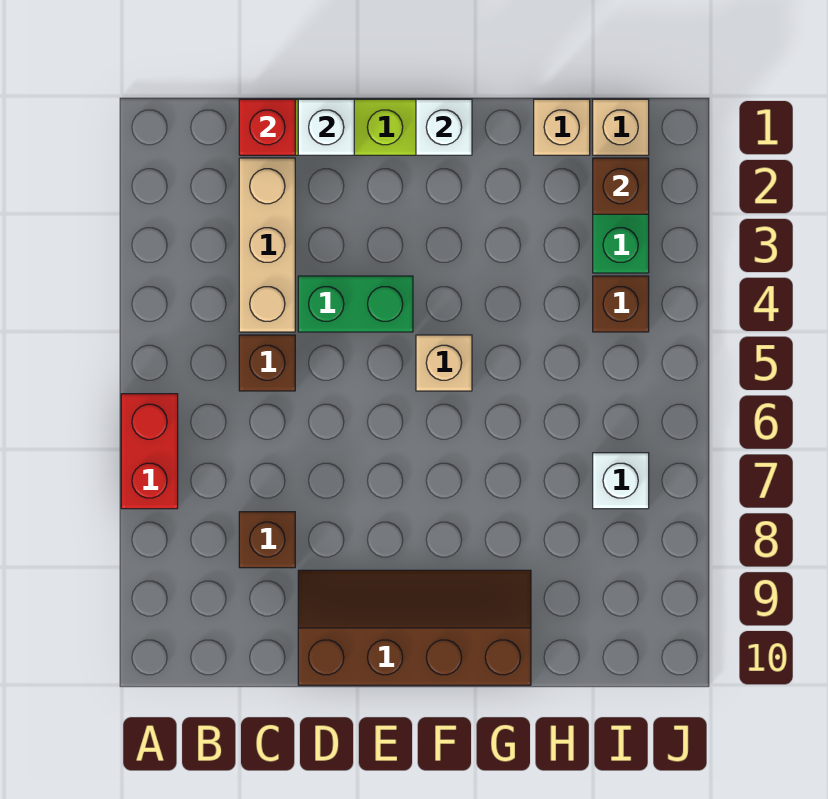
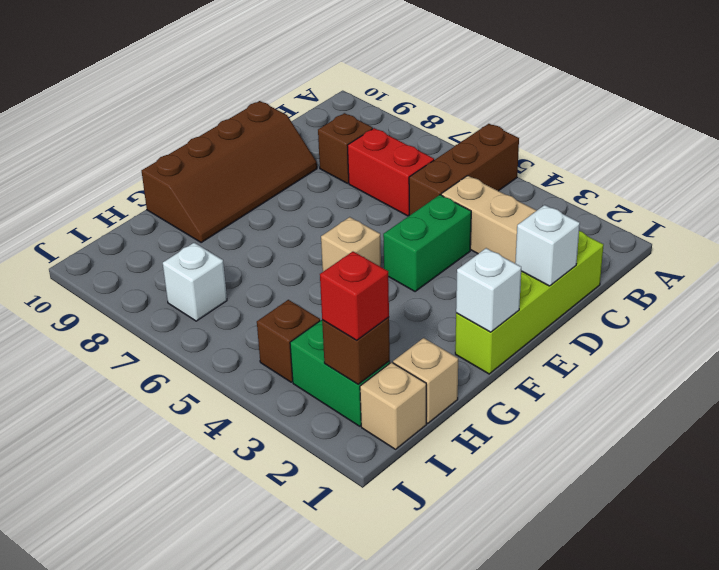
red brick A6:A7 level 1 -> red brick C6:C7 level 1
red brick C1 level 2 -> red brick I2 level 3
brown brick C5 level 1 -> brown brick A5:C5 level 1

